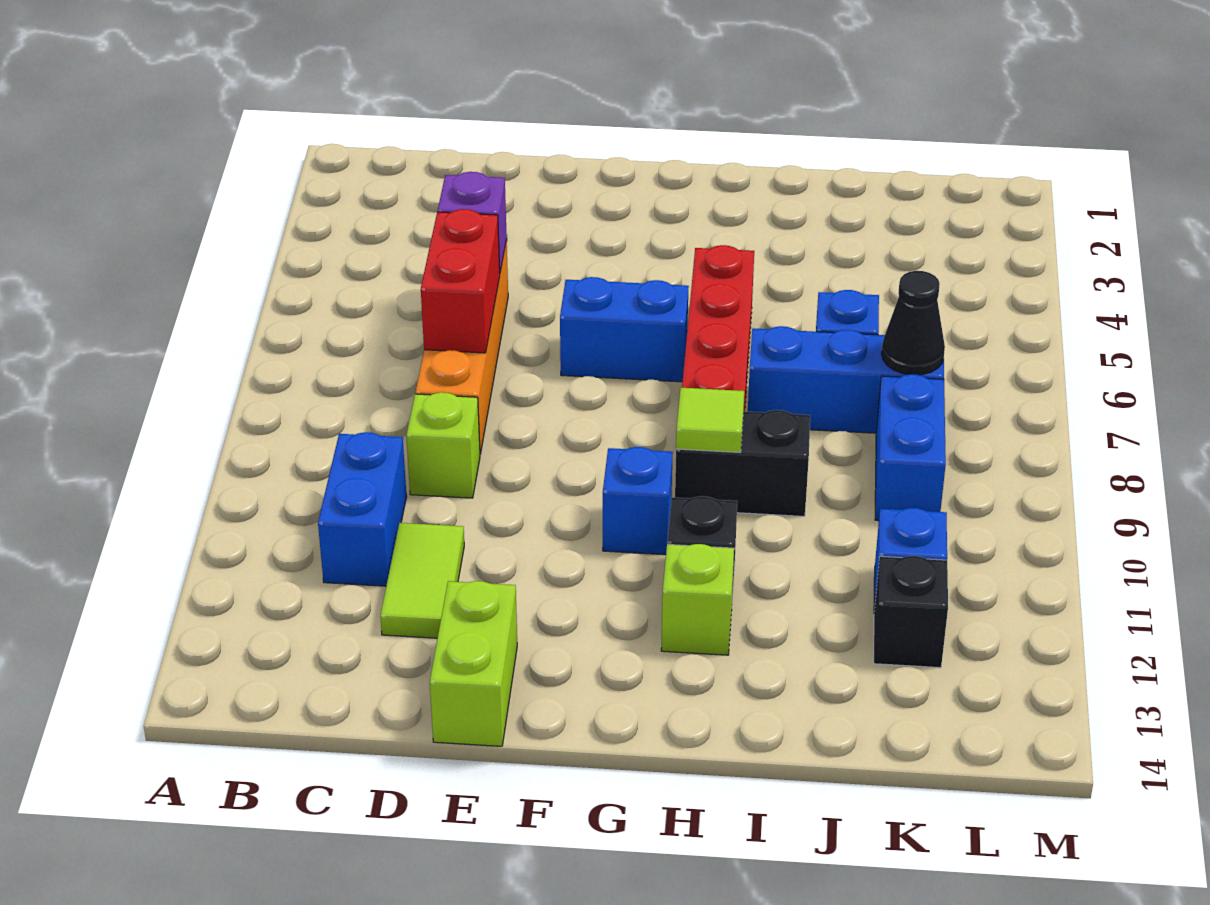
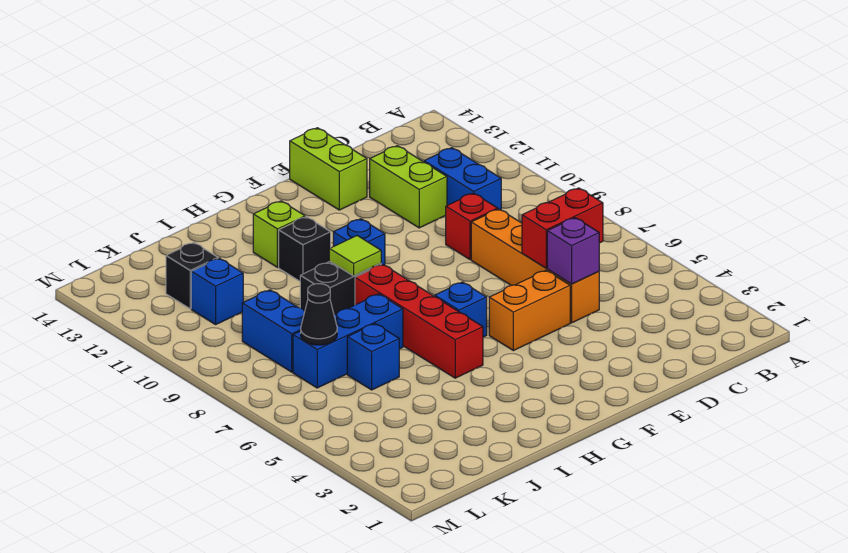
red brick D6:D7 level 2 -> red brick C6:D6 level 2
lime brick D9 level 1 -> red brick D9 level 1
lime tile D11:D12 level 1 -> lime brick D11:D12 level 1
none -> orange brick E5:F5 level 1
blue brick F6:G6 level 1 -> blue brick G6 level 1

